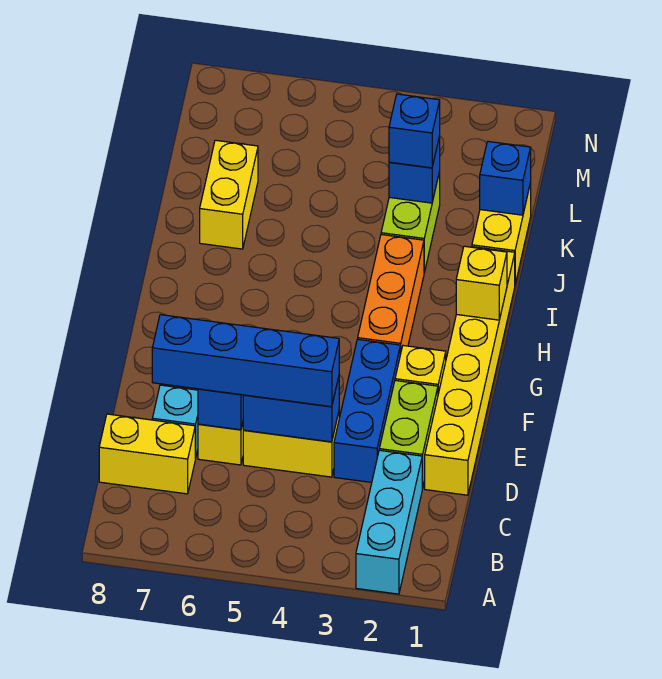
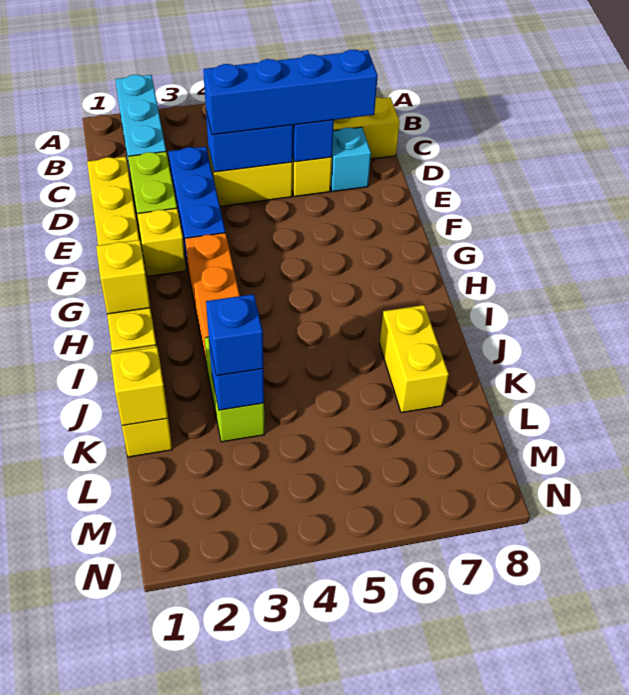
blue brick K1 level 2 -> yellow brick K1 level 2

